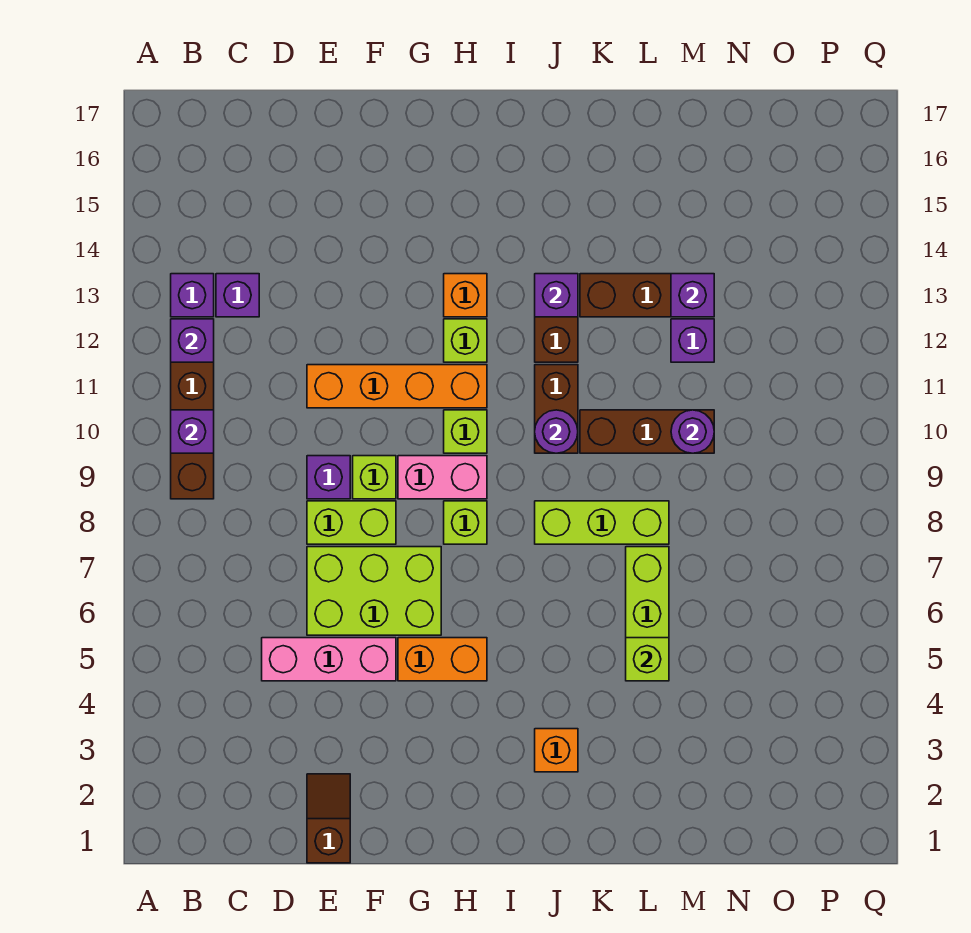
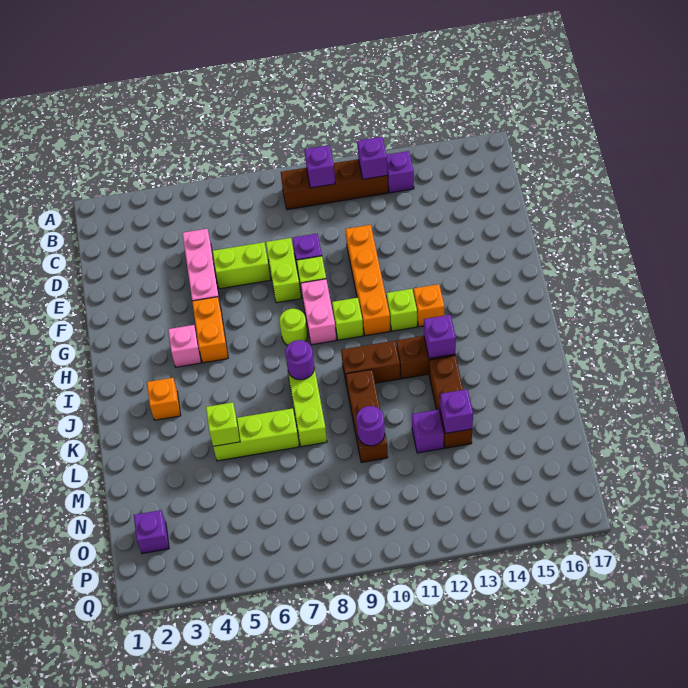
purple brick C13 level 1 -> purple brick O2 level 1
brown slope E1:E2 level 1 top 1 -> none
lime brick E6:G7 level 1 -> lime brick E6:E7 level 1
none -> pink brick H4 level 1
lime brick H8 level 1 -> lime round brick H8 level 1
purple round brick J10 level 2 -> purple round brick J8 level 2

